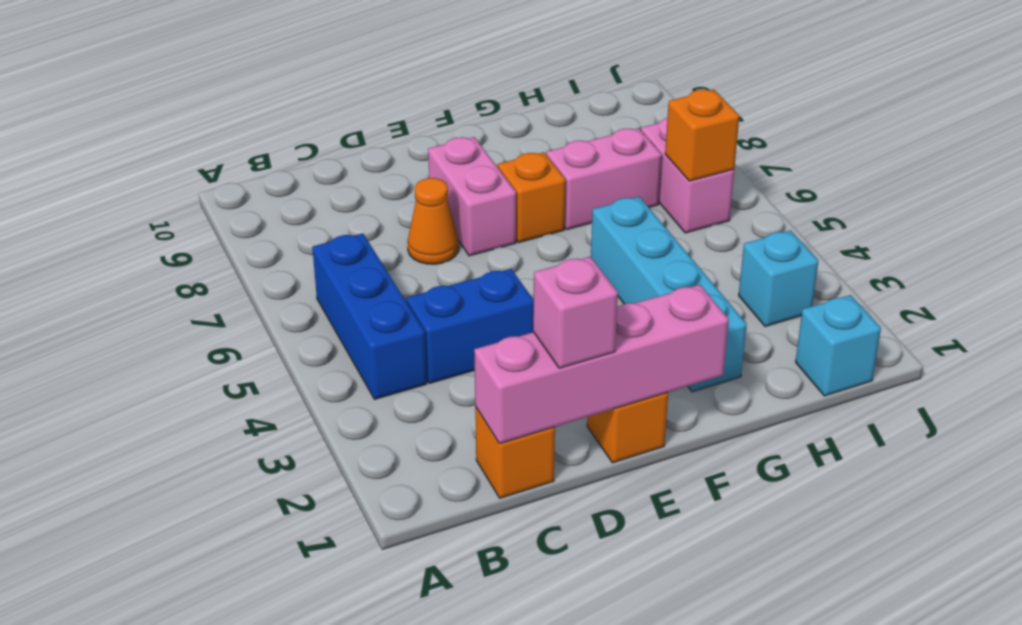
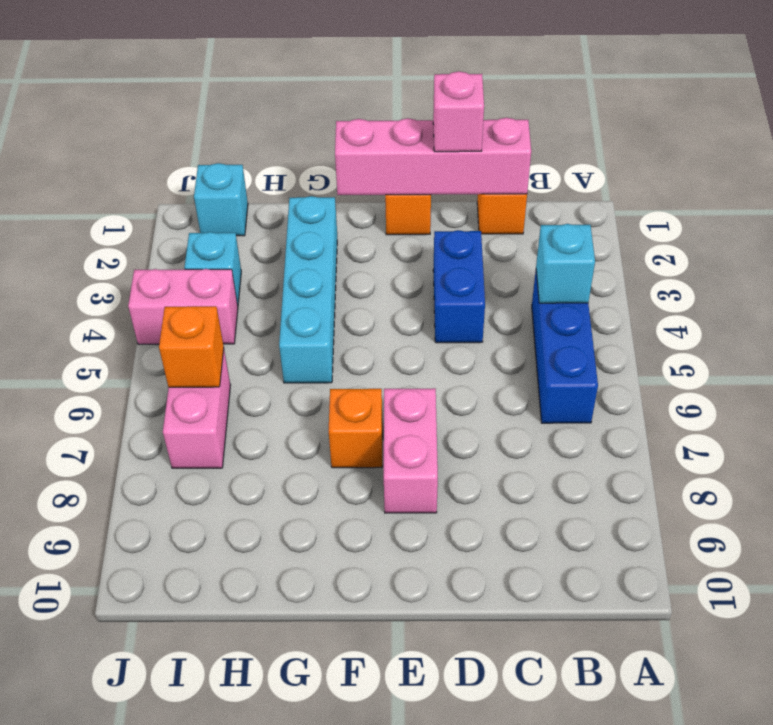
none -> cyan brick B4 level 2
blue brick C4:D4 level 1 -> blue brick D3:D4 level 1
orange cone D7 level 1 -> none
pink brick G7:H7 level 1 -> pink brick I4:J4 level 1

